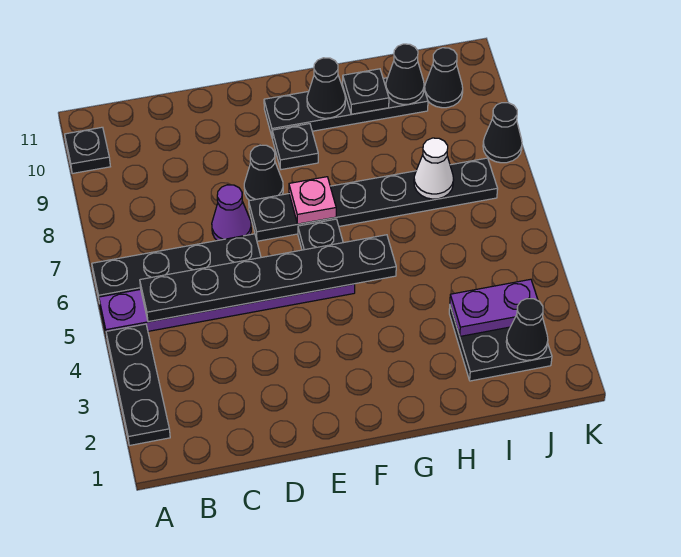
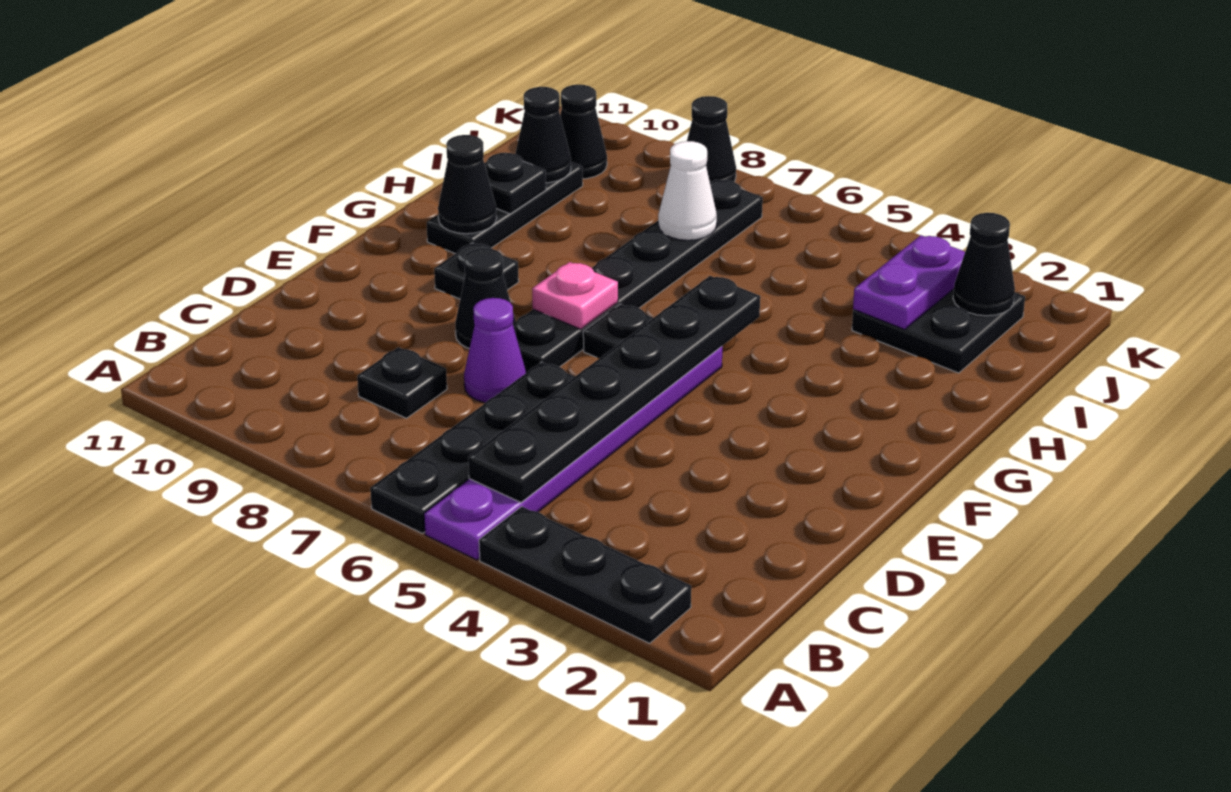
black plate A10 level 1 -> black plate C8 level 1
black plate F10:I10 level 1 -> black plate G10:I10 level 1

